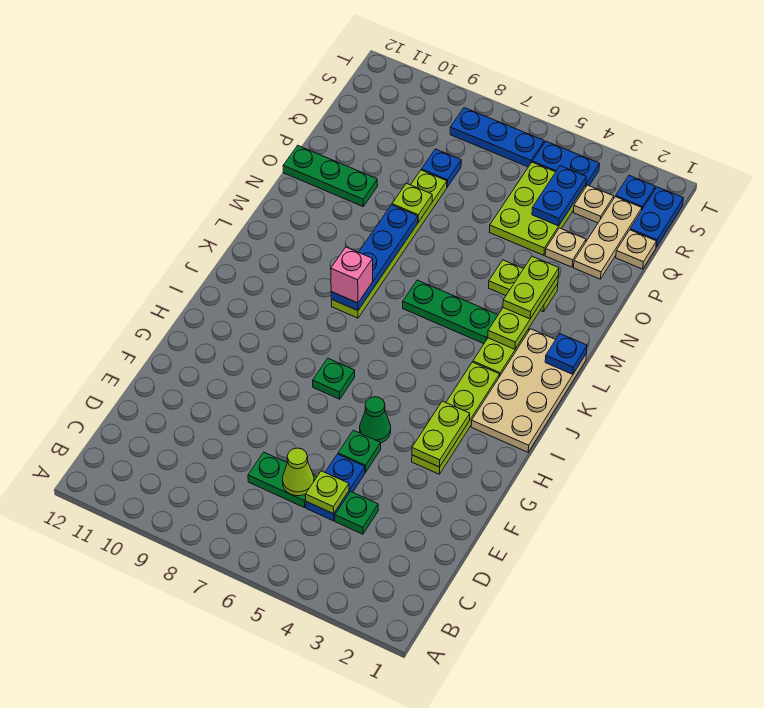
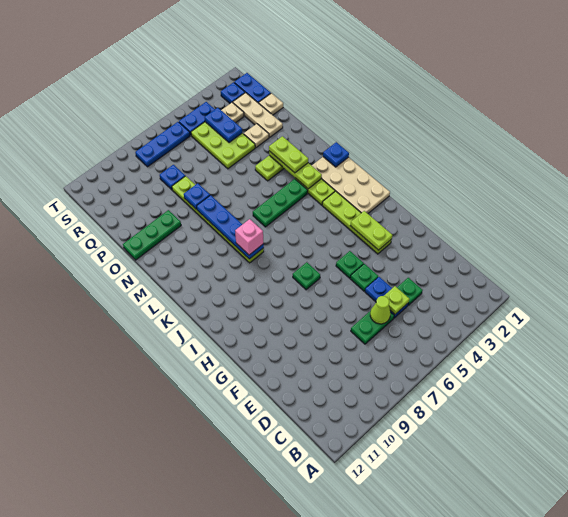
green cone G5 level 1 -> green plate G5 level 1
lime plate O8 level 2 -> blue plate O8 level 2

